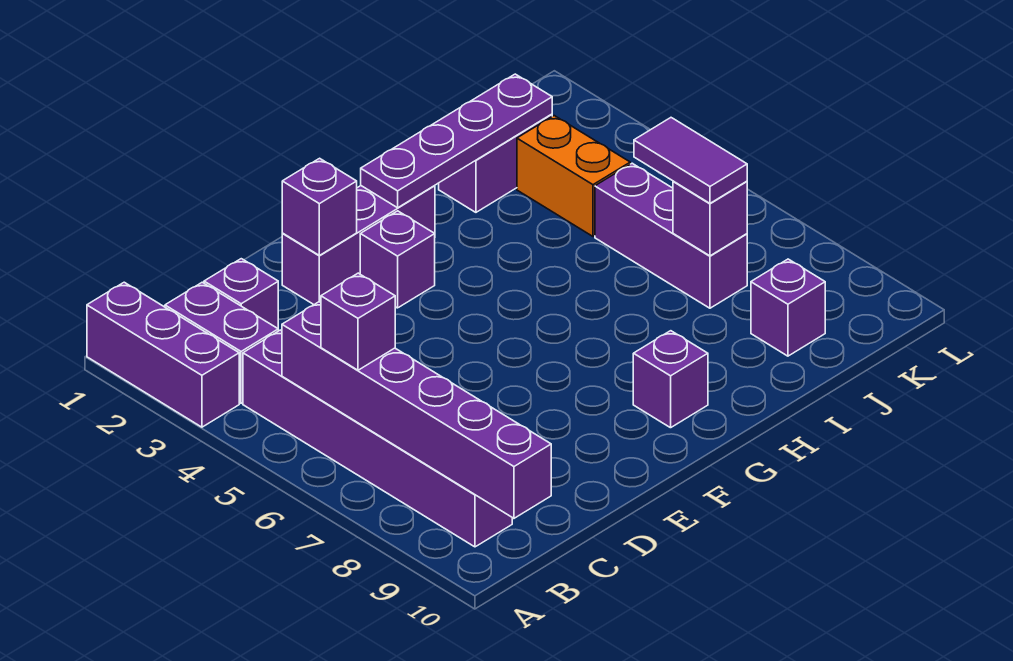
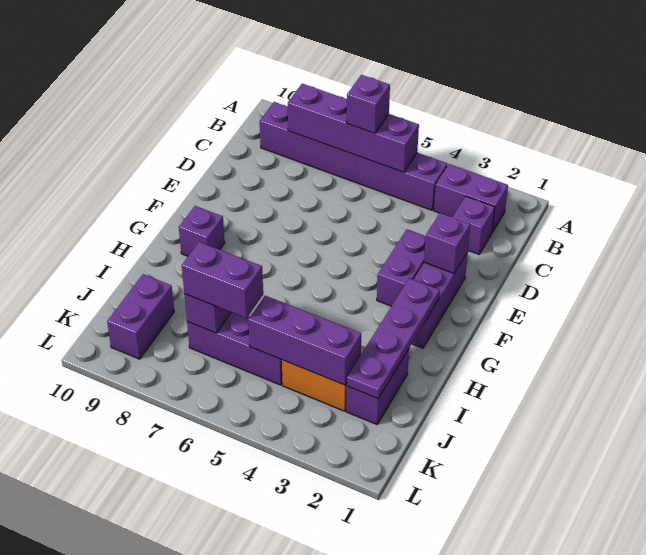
purple brick A1:A3 level 1 -> purple brick J3:J5 level 2
purple brick B5:B10 level 2 -> purple brick B5:B8 level 2
purple brick F3 level 1 -> purple brick E3:F3 level 1
purple tile J6:J7 level 3 -> purple brick J6:J7 level 3
purple brick J9 level 1 -> purple brick J9:K9 level 1

